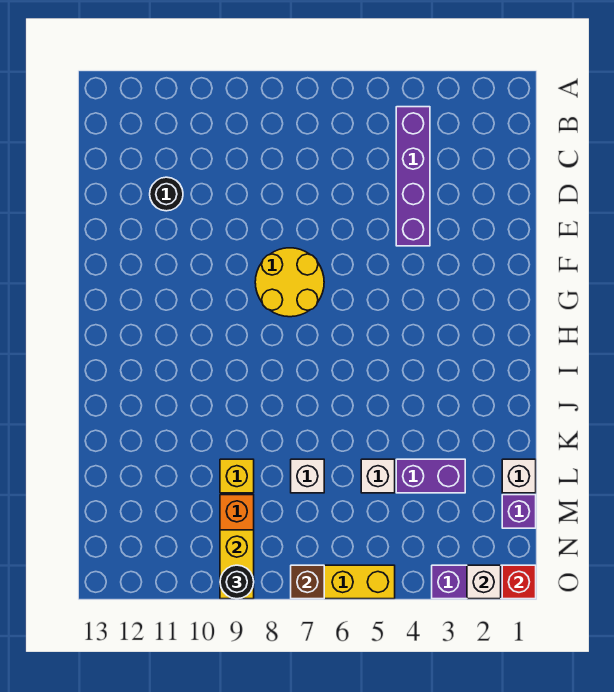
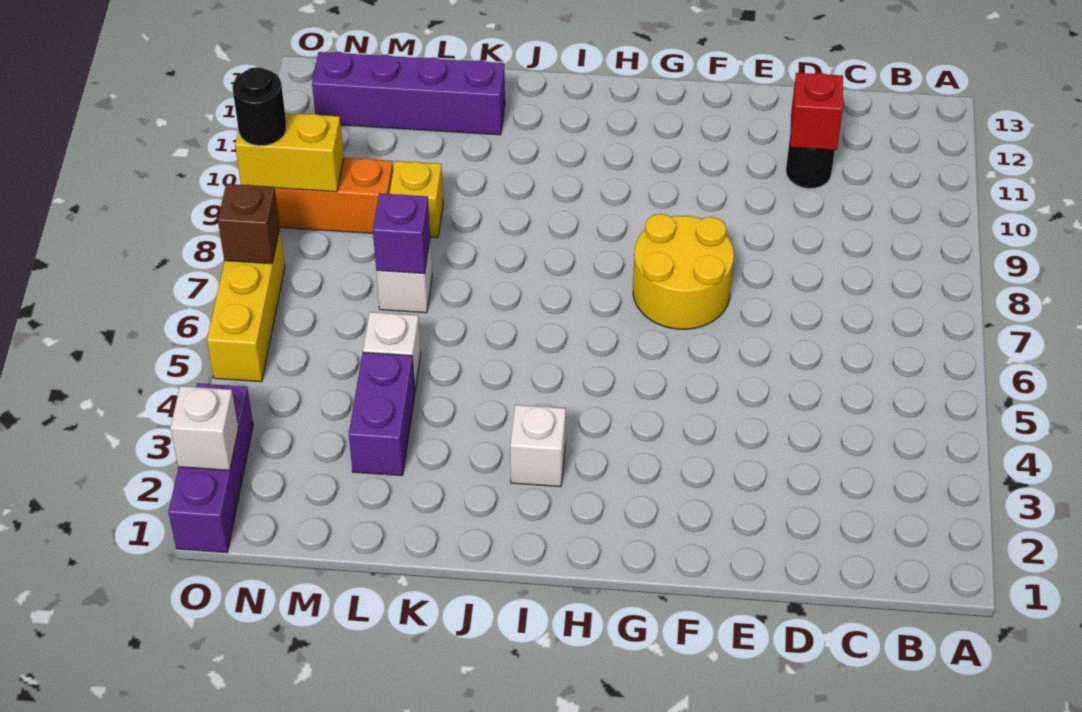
purple brick B4:E4 level 1 -> purple brick K12:N12 level 1
white brick L1 level 1 -> white brick I3 level 1
purple brick M1 level 1 -> purple brick L7 level 2
red brick O1 level 2 -> red brick D11 level 2

